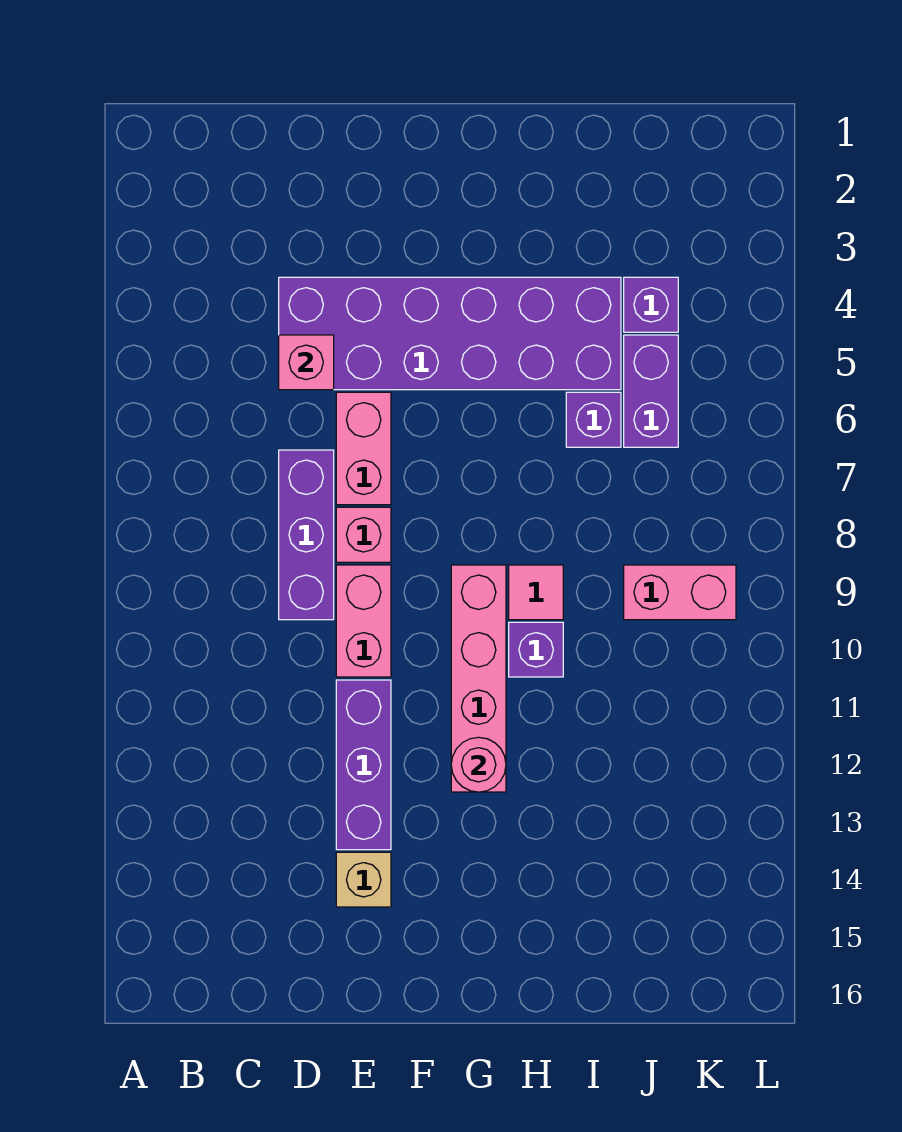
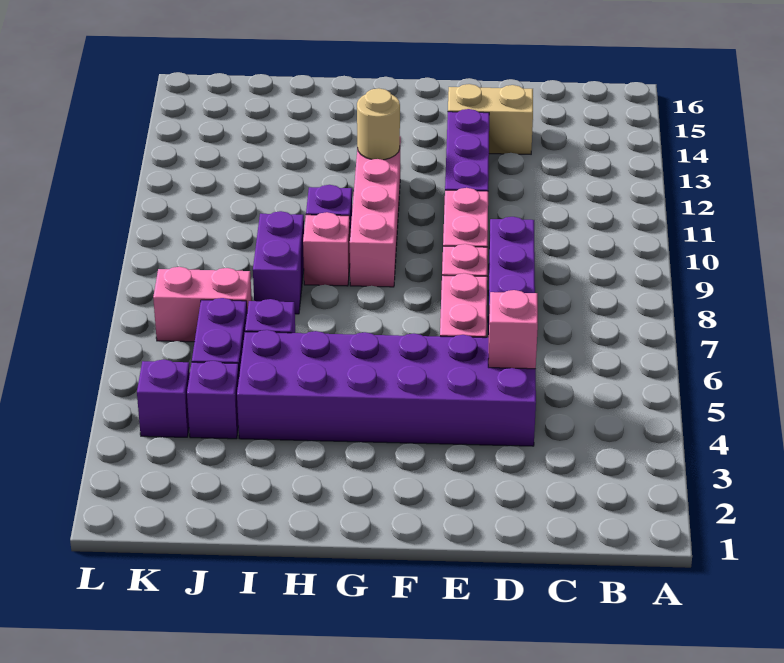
tan brick E14 level 1 -> tan brick D14:E14 level 1
pink round brick G12 level 2 -> tan round brick G12 level 2
pink tile H9 level 1 -> pink brick H9 level 1
none -> purple brick I8:I9 level 1
pink brick J9:K9 level 1 -> pink brick J7:K7 level 1
none -> purple brick K4 level 1

